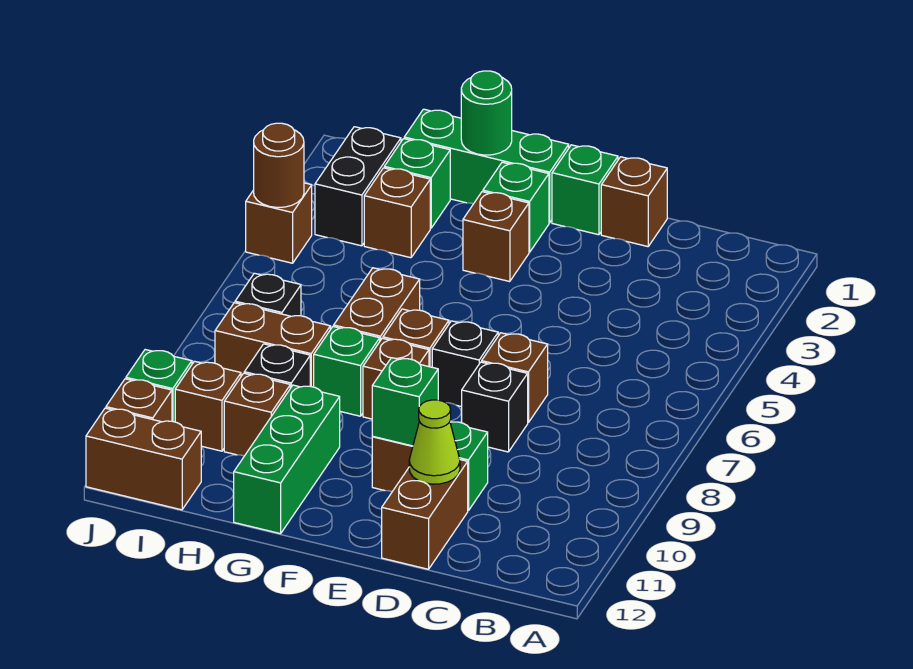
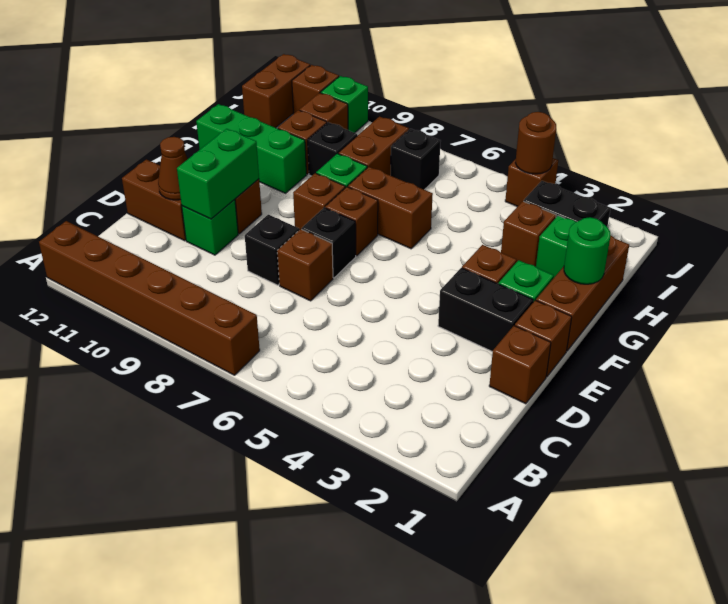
none -> brown brick A7:A12 level 1
lime cone D11 level 2 -> brown cone D11 level 2
green brick E1 level 1 -> brown brick E1 level 1
none -> black brick E2:E3 level 1
green brick E10 level 2 -> green brick D10:E10 level 2
green brick F1:H1 level 1 -> brown brick F1:H1 level 1

